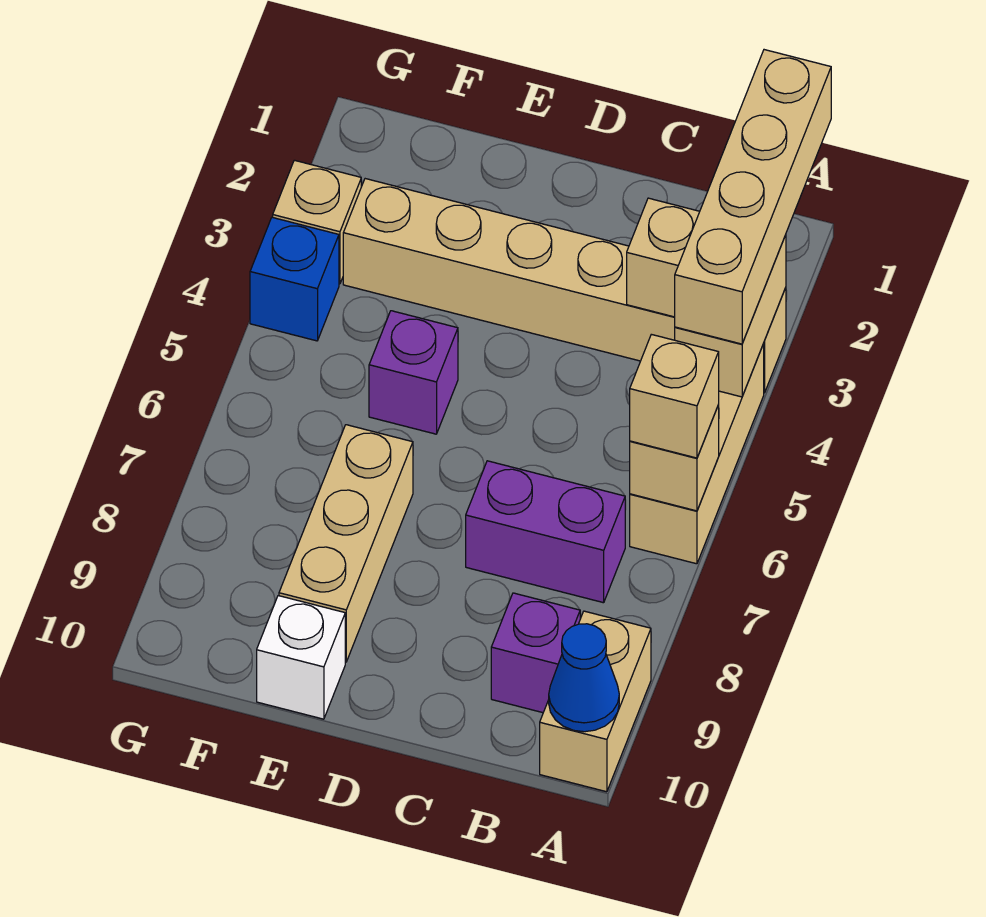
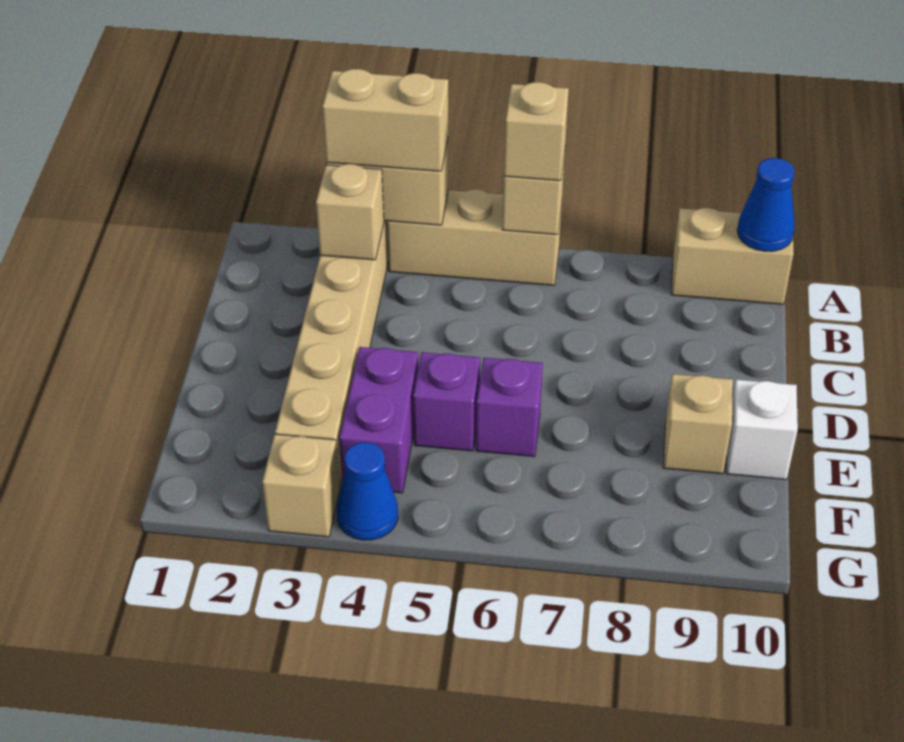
tan brick A1:A4 level 3 -> tan brick A3:A4 level 3
purple brick B7:C7 level 1 -> purple brick E4:F4 level 1
purple brick B9 level 1 -> purple brick E6 level 1
tan brick E7:E9 level 1 -> tan brick E9 level 1
blue brick G4 level 1 -> blue cone G4 level 1

